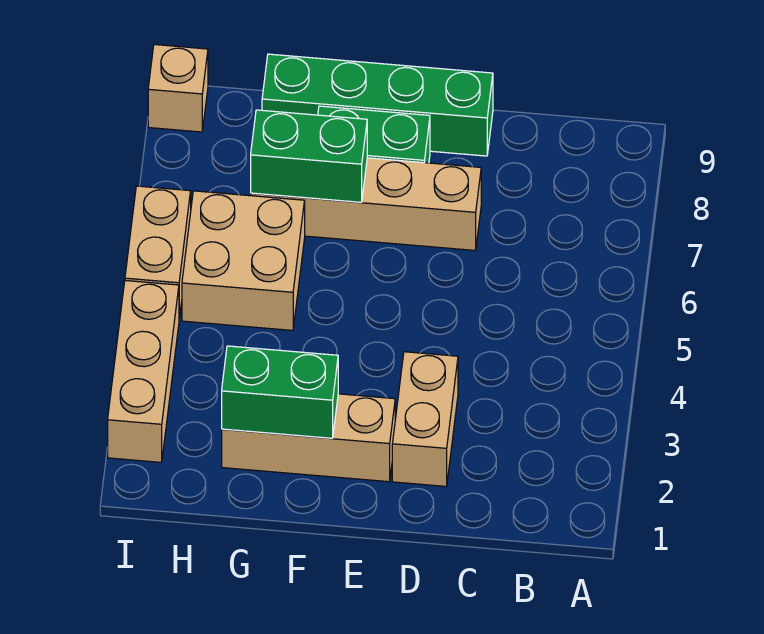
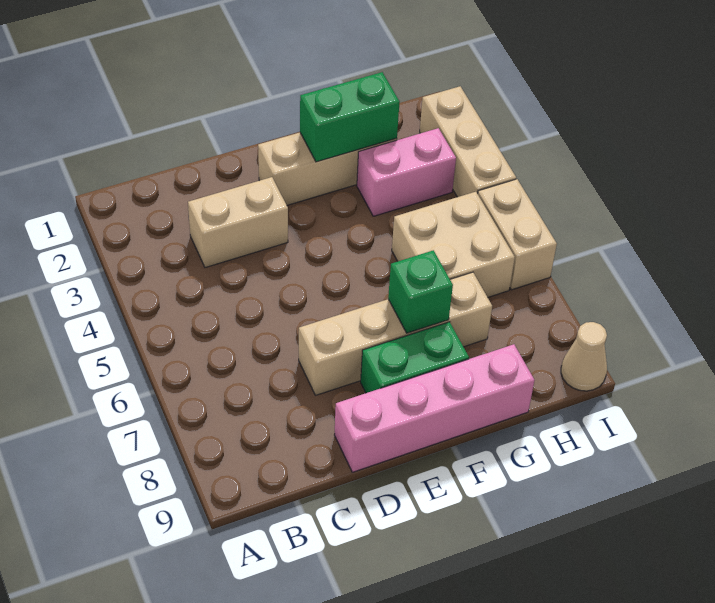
tan brick D2:D3 level 1 -> tan brick C3:D3 level 1
green brick D9:G9 level 1 -> pink brick D9:G9 level 1
green brick F7:G7 level 2 -> green brick F7 level 2
none -> pink brick G3:H3 level 1
tan brick I9 level 1 -> tan cone I9 level 1

